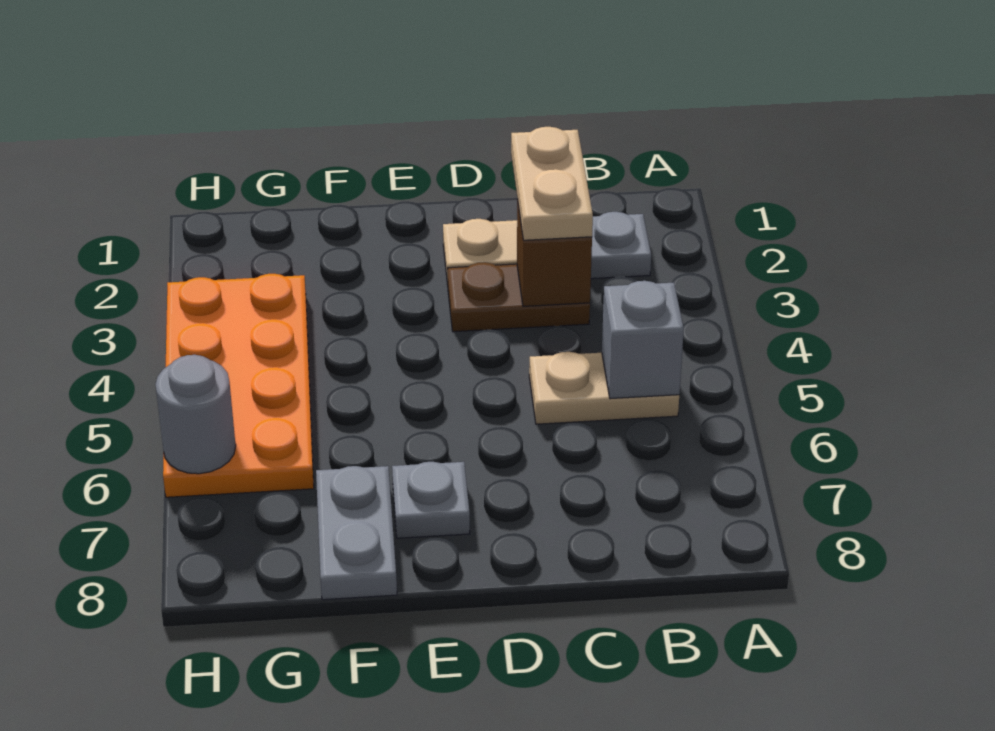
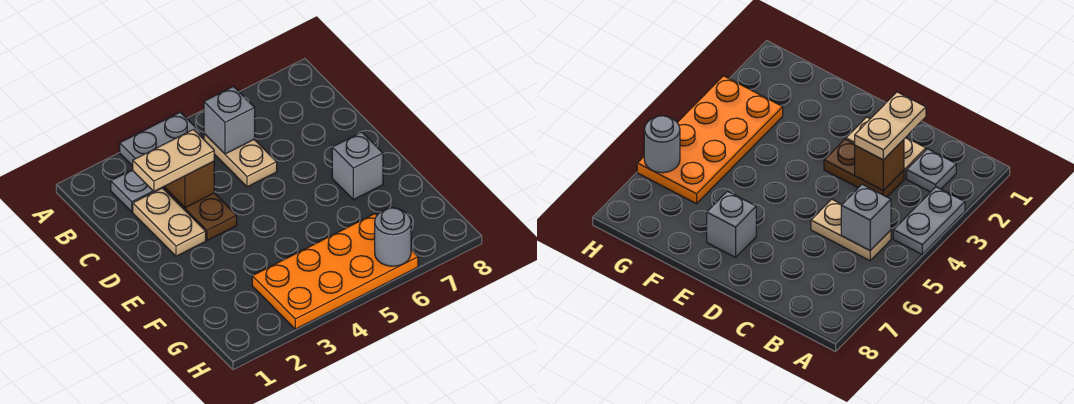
grey plate E7 level 1 -> grey brick E7 level 1
grey plate F7:F8 level 1 -> grey plate A3:A4 level 1

